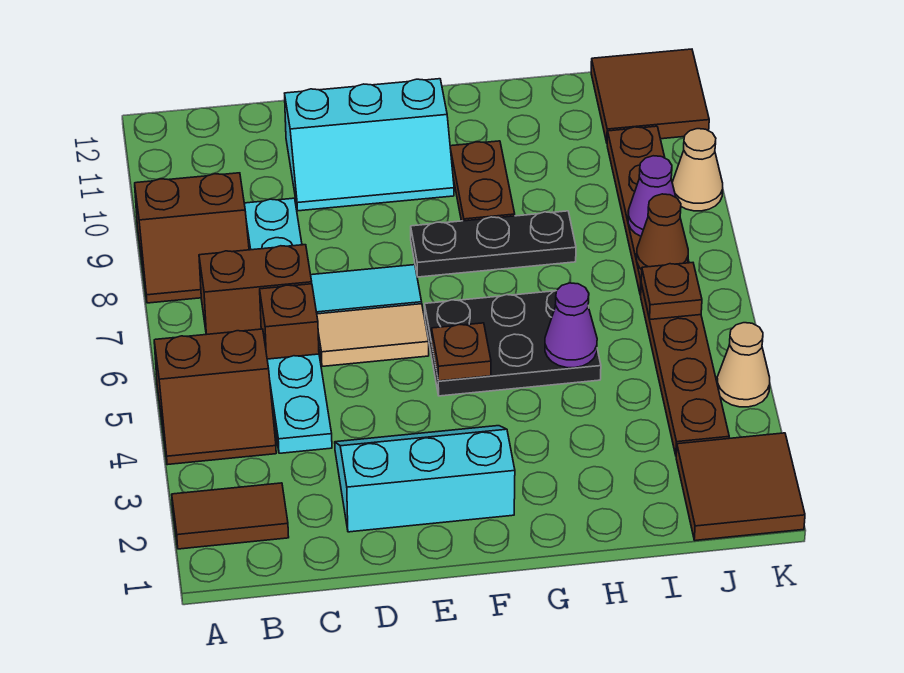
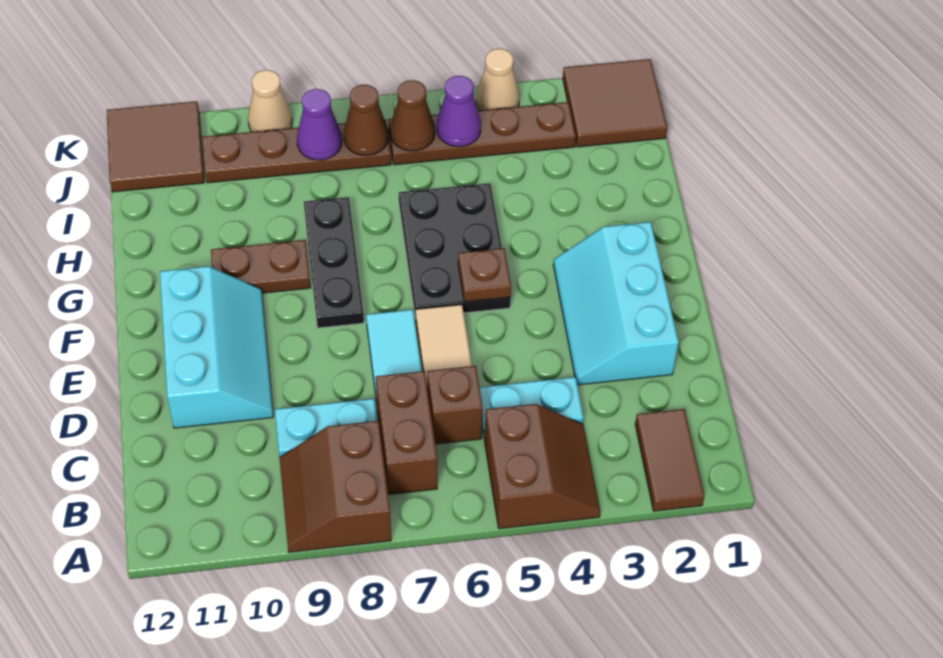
brown slope A8:B9 level 1 top 9 -> brown slope A8:B9 level 1 top 8
purple cone H5 level 2 -> purple cone J5 level 2
brown plate J6 level 2 -> brown cone J6 level 2

